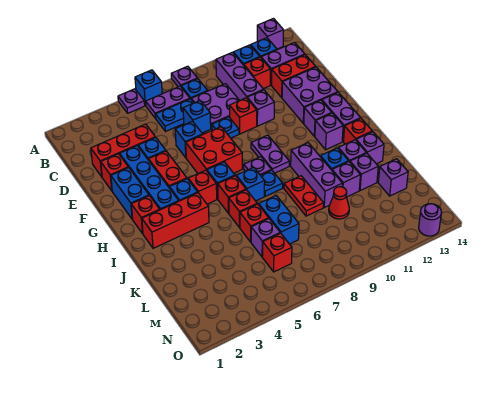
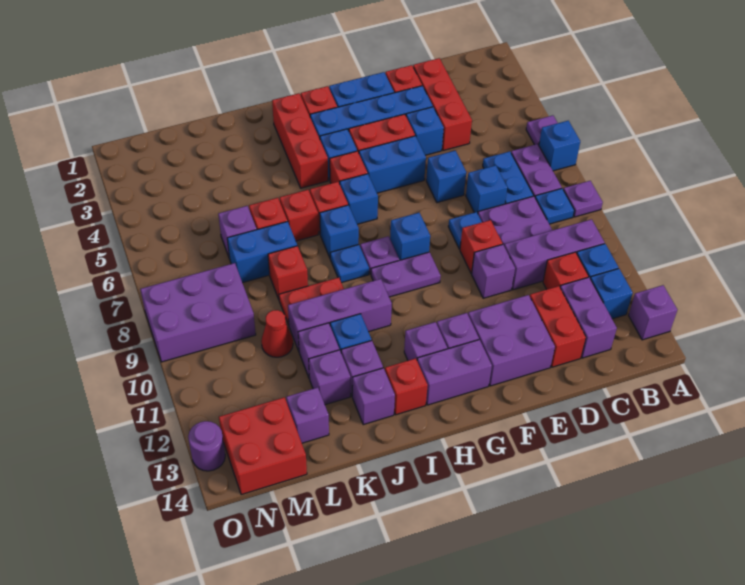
none -> blue brick F5:G5 level 1
red brick F6:G7 level 1 -> red brick M13:N14 level 1
none -> blue brick G8 level 1
red brick M6 level 1 -> red brick K8 level 1
none -> purple brick M8:O9 level 1

